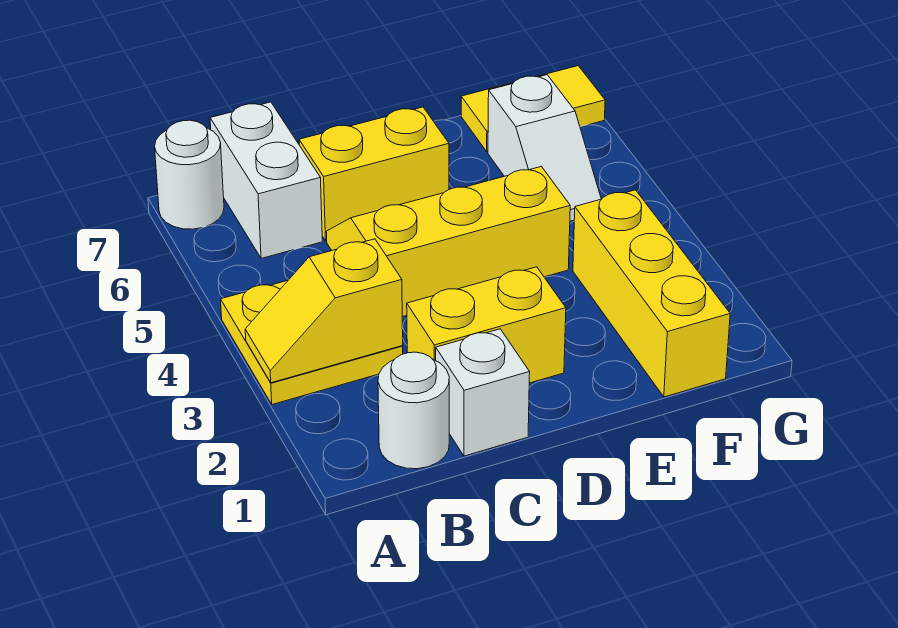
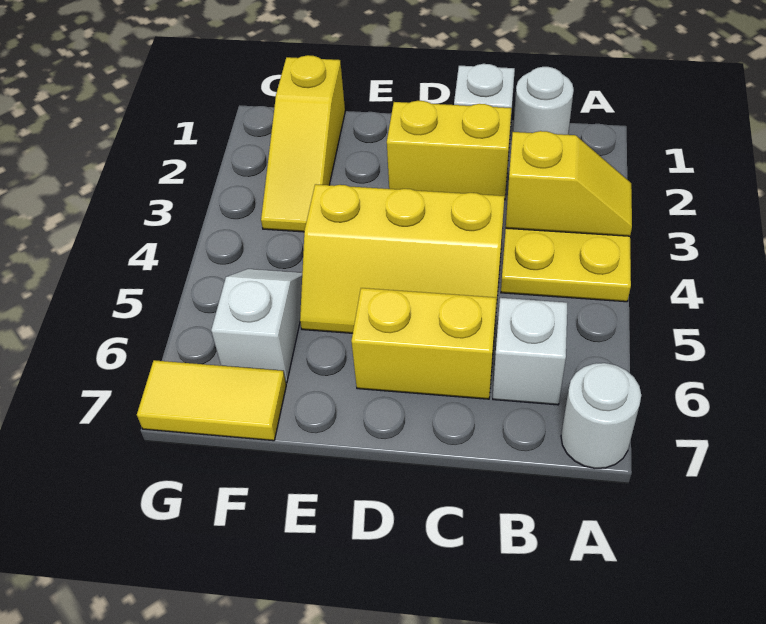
white brick B6:B7 level 1 -> white brick B6 level 1
yellow brick F1:F3 level 1 -> yellow slope F1:F3 level 1 top 1

